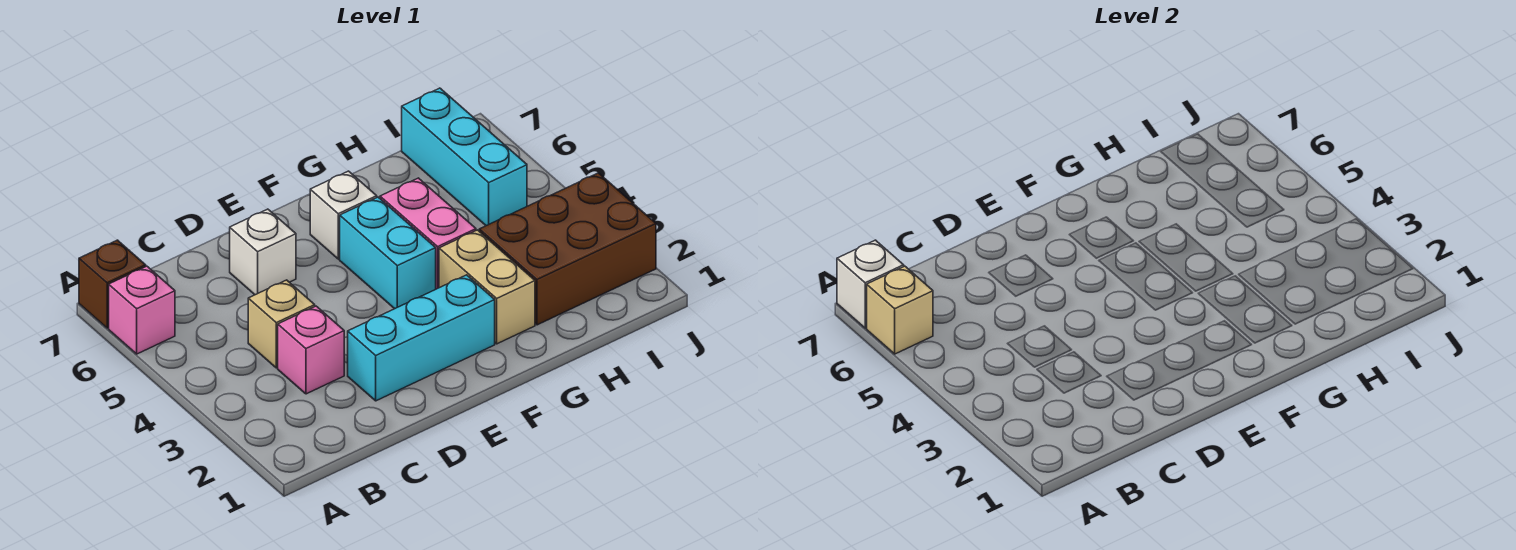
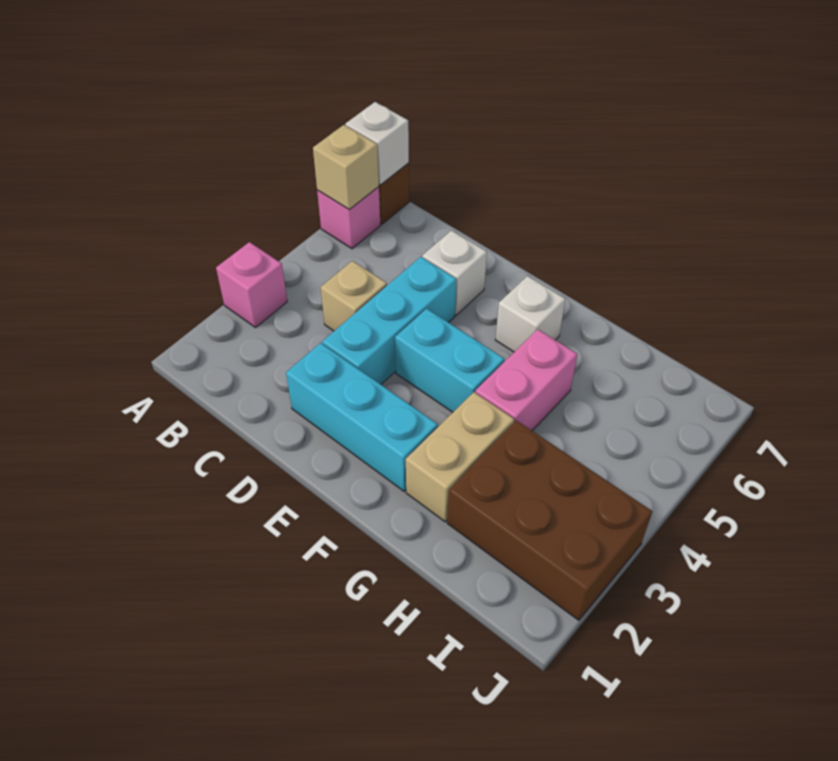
pink brick C3 level 1 -> pink brick A3 level 1
cyan brick F4:F5 level 1 -> cyan brick E4:F4 level 1
cyan brick I5:I7 level 1 -> cyan brick D3:D5 level 1

